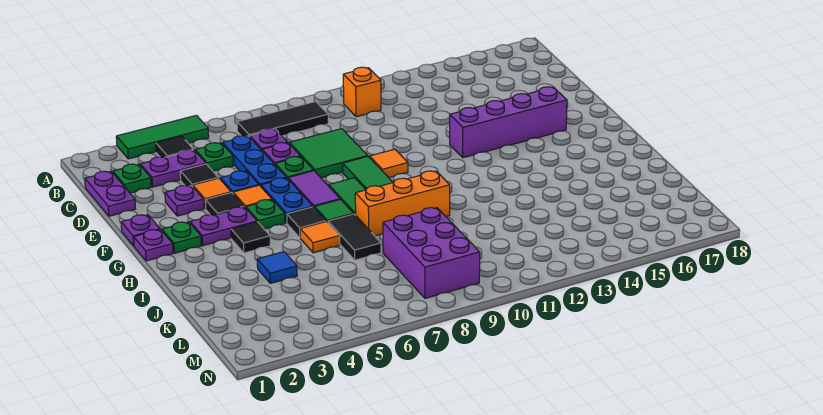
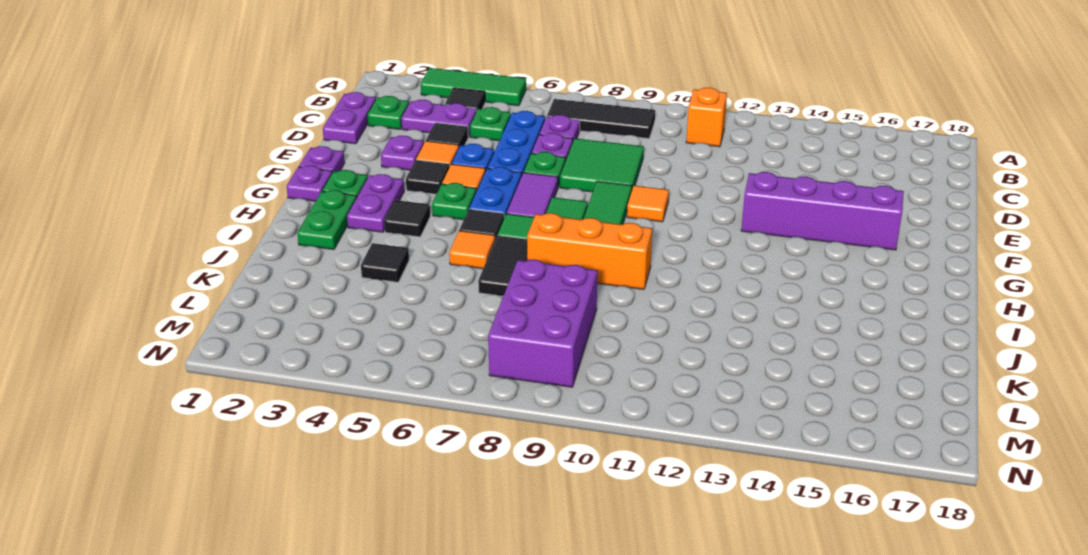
purple plate G3:G4 level 1 -> purple plate G3:H3 level 1
none -> green plate H2:I2 level 1
blue tile J4 level 1 -> black tile J4 level 1

